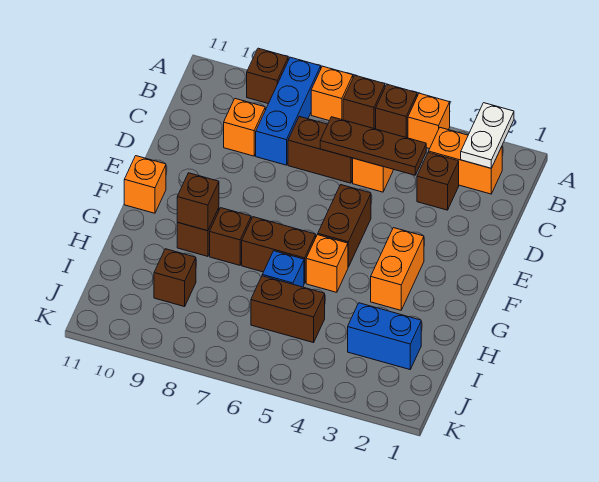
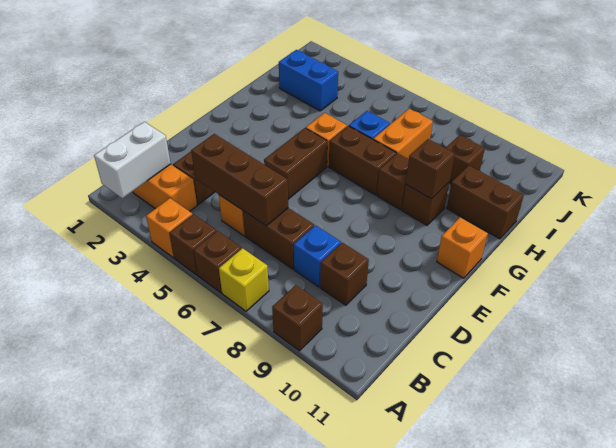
white plate A2:B2 level 2 -> white brick A2:B2 level 2
orange brick A7 level 1 -> yellow brick A7 level 1
blue brick A8:C8 level 1 -> blue brick C8 level 1
brown plate C4:C6 level 2 -> brown brick C4:C6 level 2
orange brick C9 level 1 -> brown brick C9 level 1
orange brick F3:G3 level 1 -> orange brick H7:I7 level 1
brown brick I5:I6 level 1 -> brown brick H10:H11 level 1

